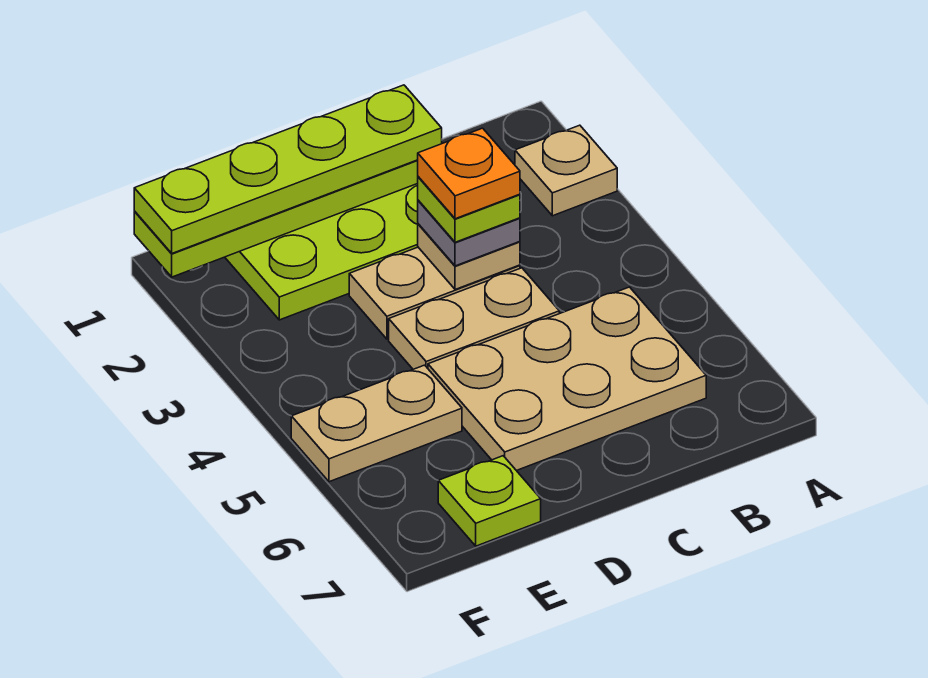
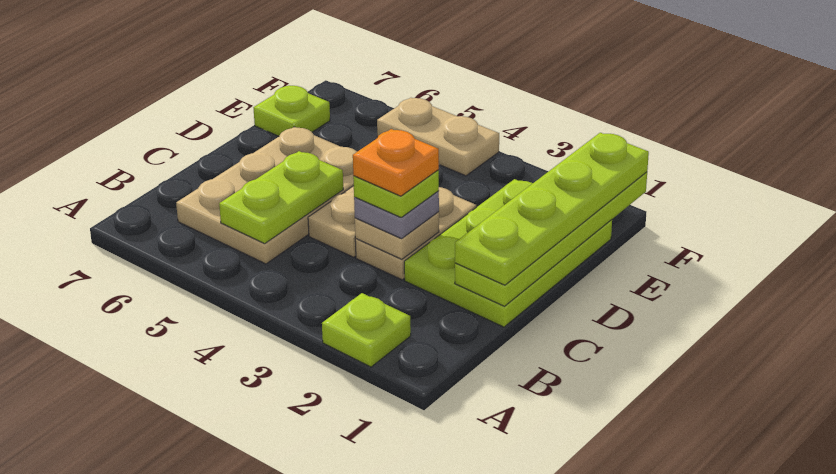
tan plate A2 level 1 -> lime plate A2 level 1
none -> lime plate B5:C5 level 2
tan plate E5:F5 level 1 -> tan plate F4:F5 level 1

